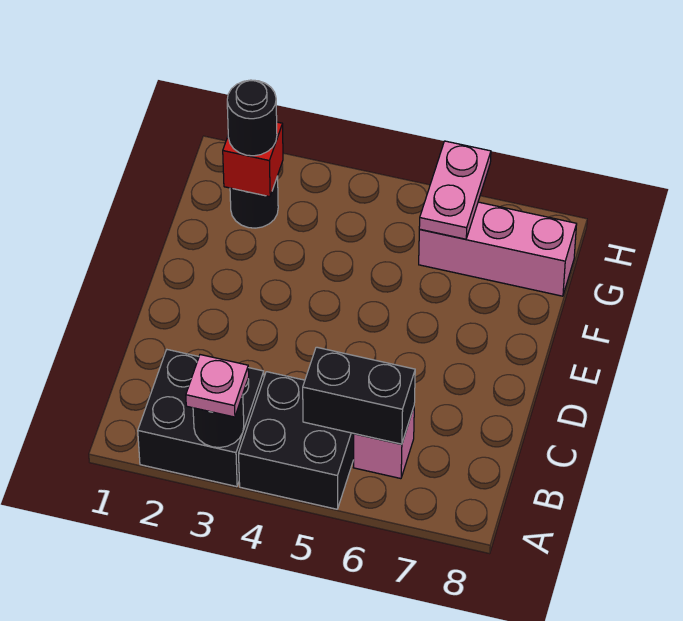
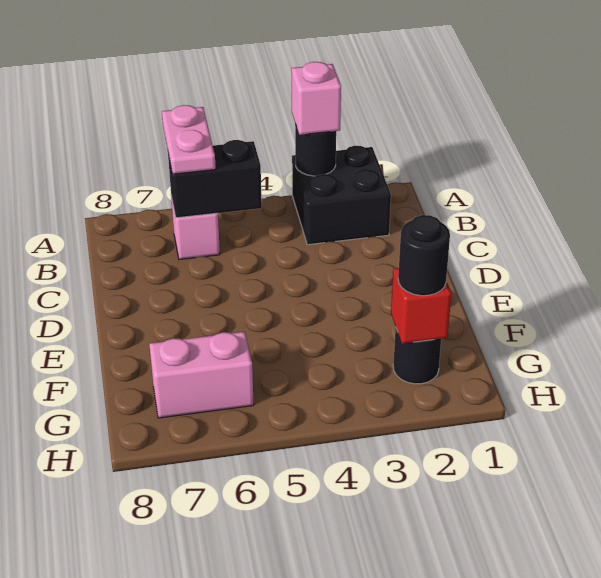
pink plate A3 level 3 -> pink brick A3 level 3
black brick A4:B5 level 1 -> none
pink brick G6:G8 level 1 -> pink brick G6:G7 level 1
pink plate G6:H6 level 2 -> pink plate A6:B6 level 3

